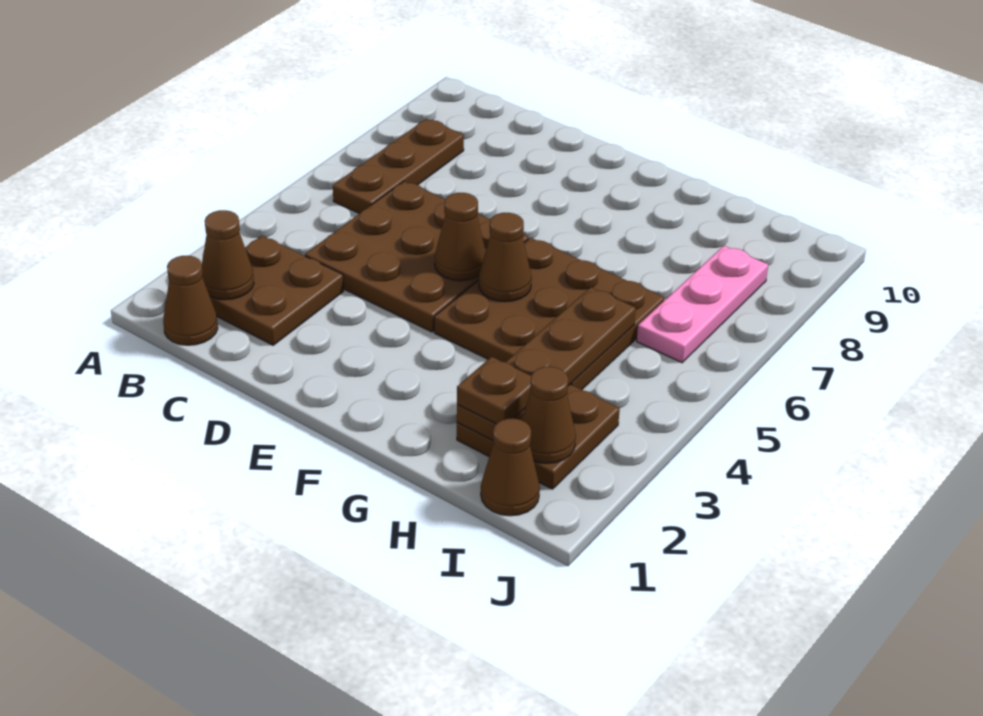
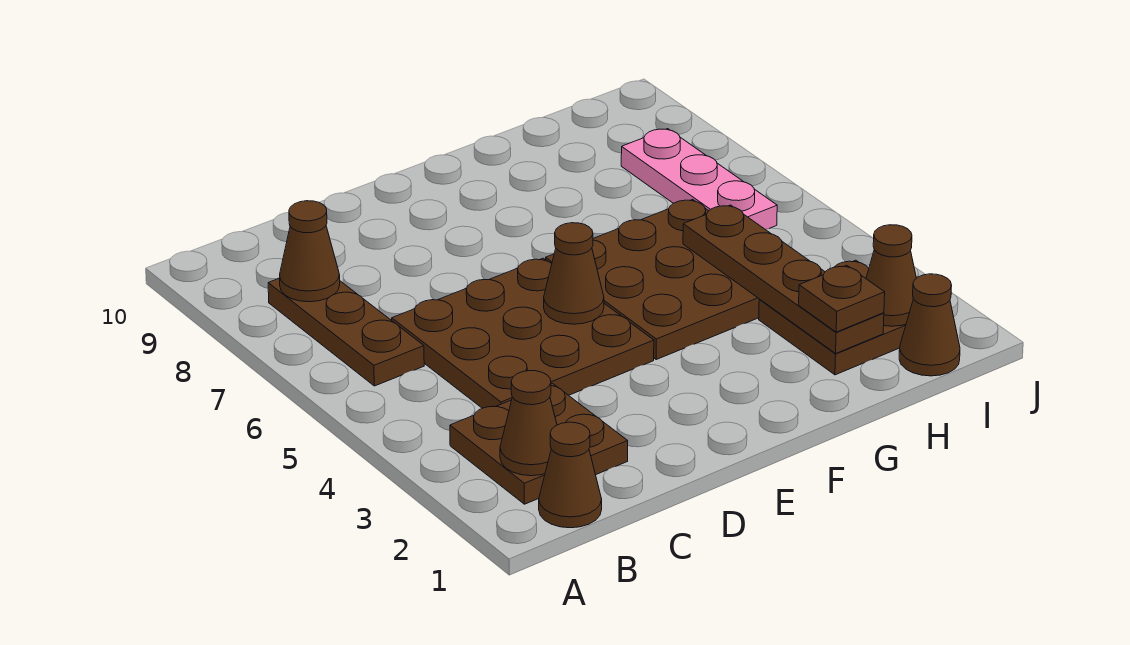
brown cone F5 level 2 -> brown cone B8 level 2

